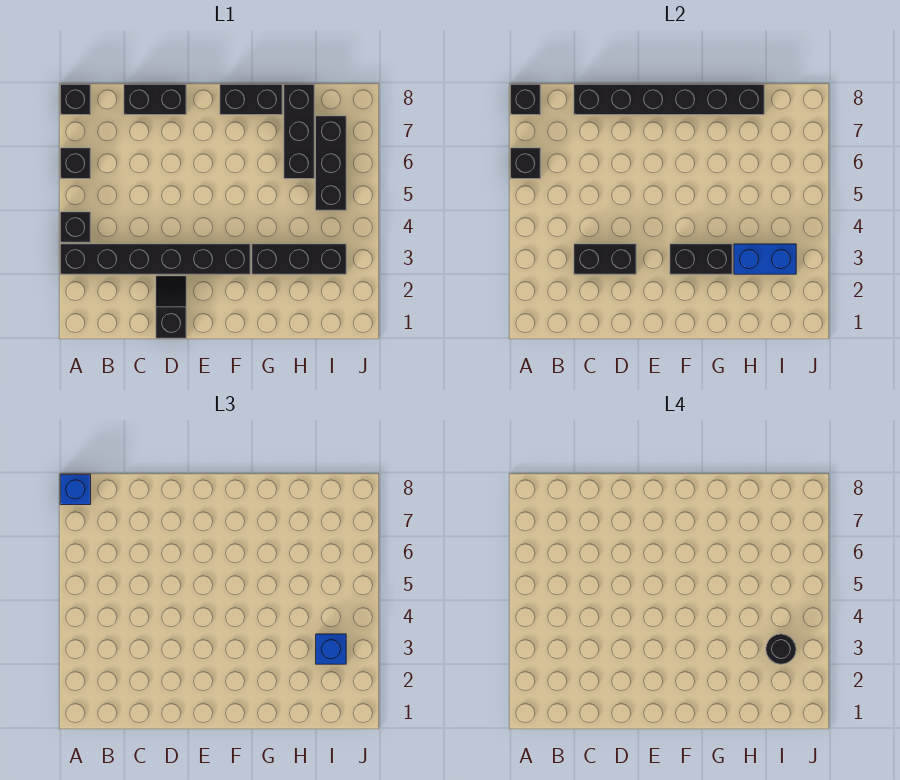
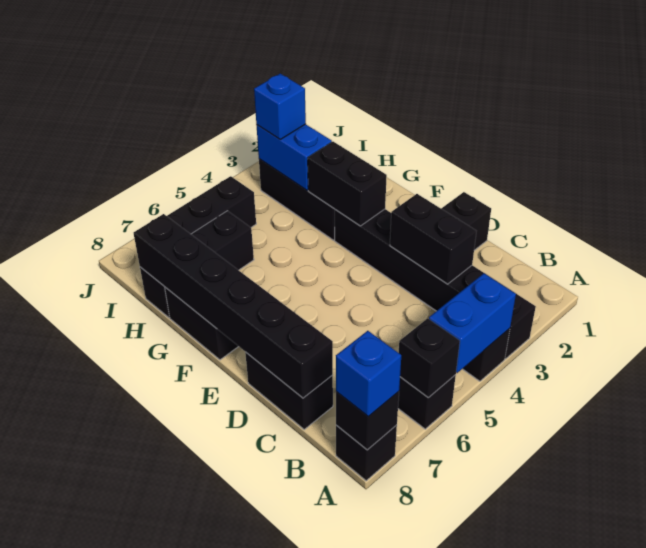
none -> blue brick A4:A5 level 2
black round brick I3 level 4 -> none

